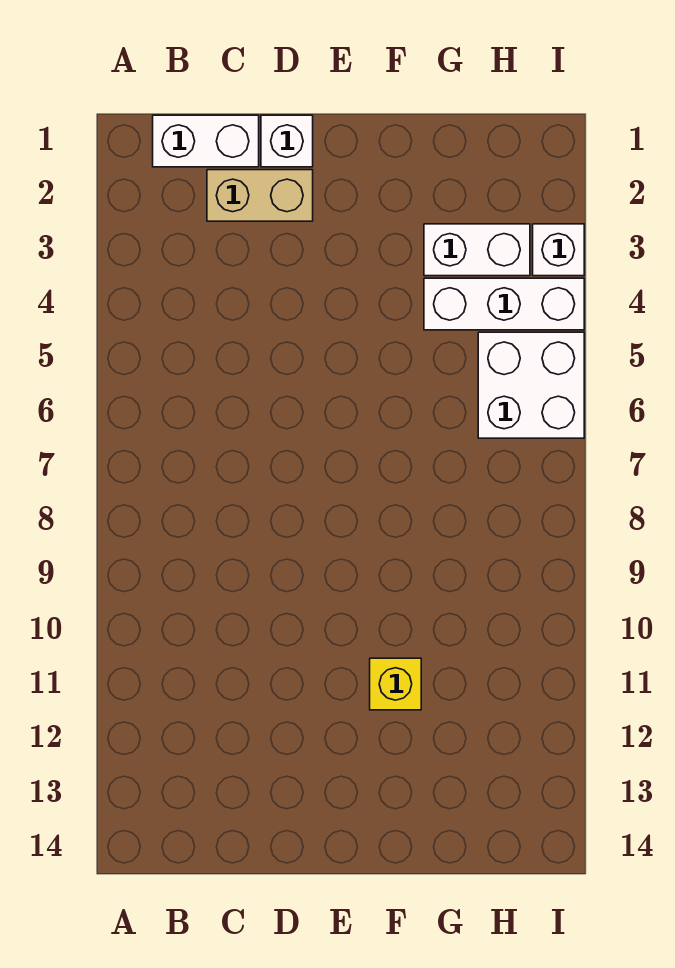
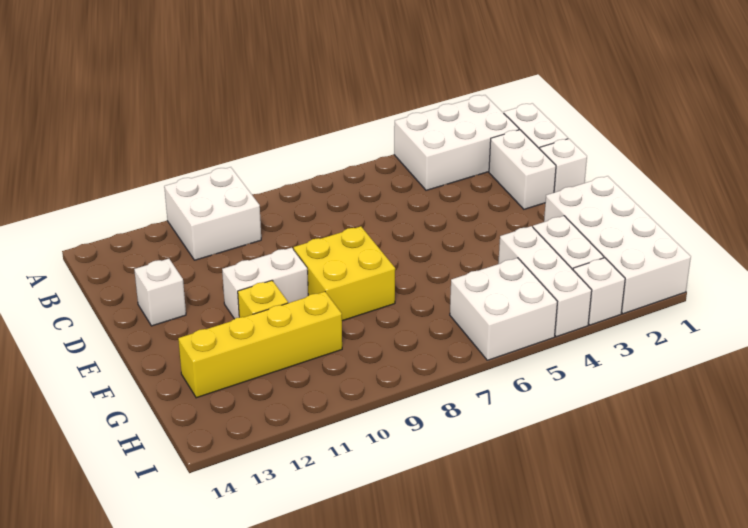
none -> white brick A2:B4 level 1
none -> white brick A10:B11 level 1
tan brick C2:D2 level 1 -> white brick C2:D2 level 1
none -> white brick D13 level 1
none -> yellow brick E8:F9 level 1
none -> white brick E10:E11 level 1
none -> white brick F1:I2 level 1
none -> yellow brick G10:G13 level 1

